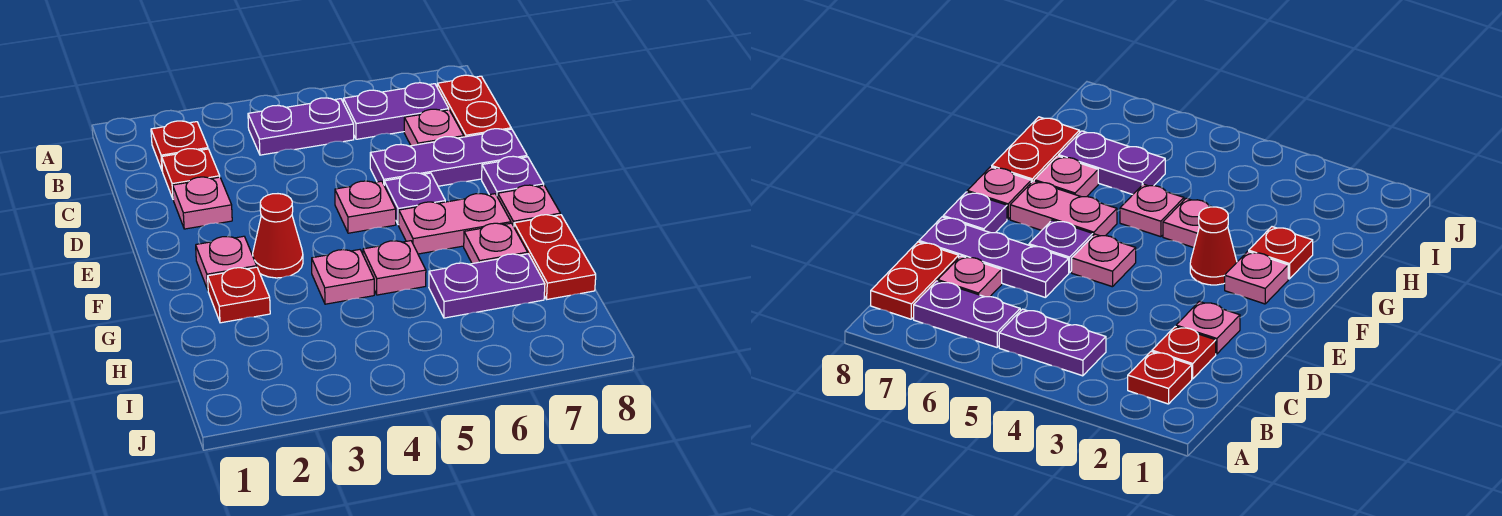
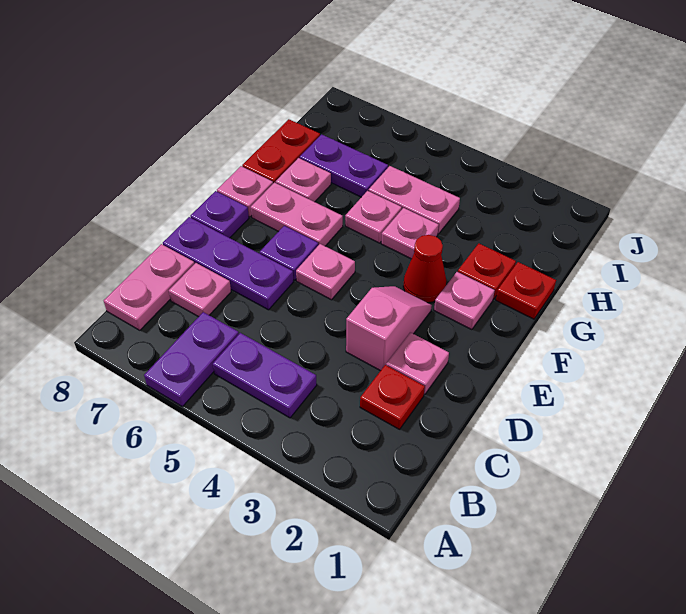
red plate B2 level 1 -> red plate G1 level 1
purple plate B6:B7 level 1 -> purple plate A6:B6 level 1
red plate B8:C8 level 1 -> pink plate B8:C8 level 1
none -> pink slope D3:E3 level 1 top D
none -> pink plate H4:H5 level 1

